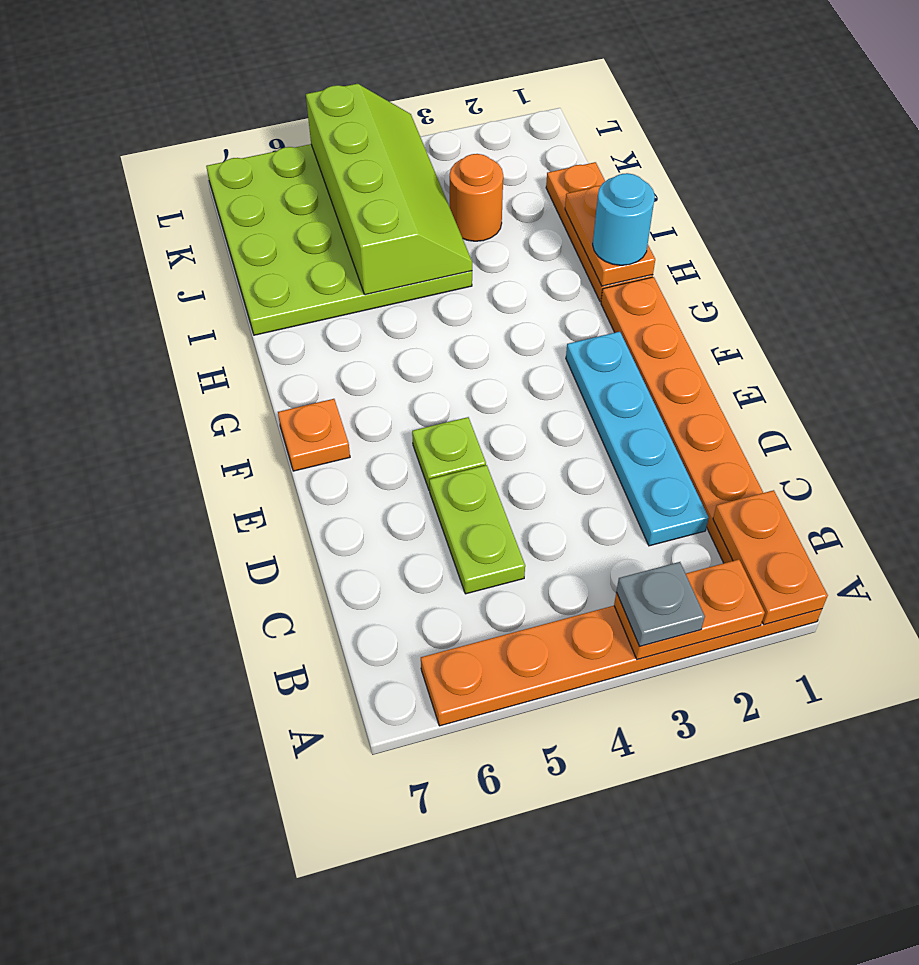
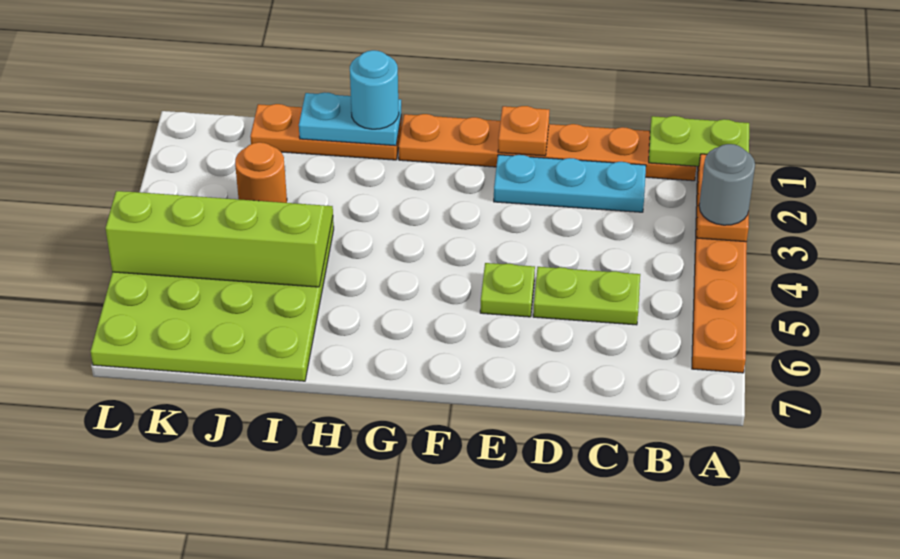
orange plate A1:B1 level 2 -> lime plate A1:B1 level 2
grey plate A3 level 3 -> grey round brick A3 level 3
cyan plate C2:F2 level 1 -> cyan plate C2:E2 level 1
orange plate F7 level 1 -> orange plate E1 level 2
orange plate H1:I1 level 2 -> cyan plate H1:I1 level 2

